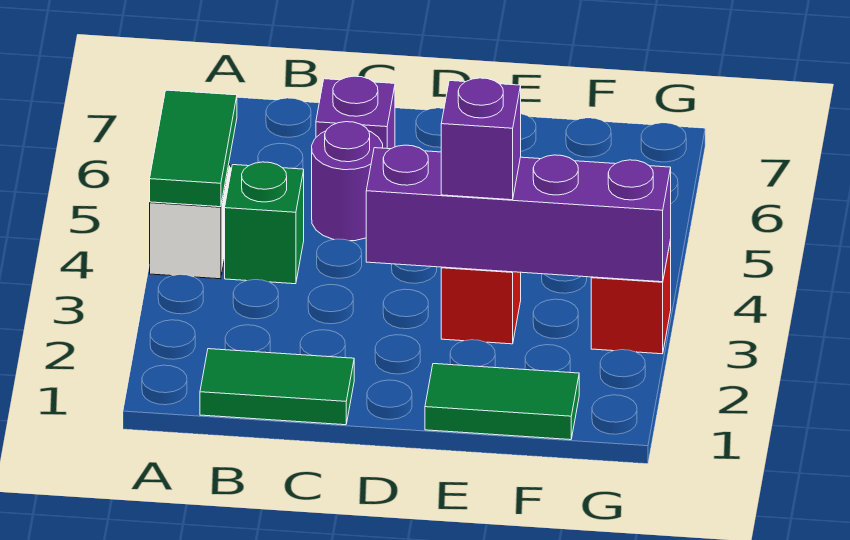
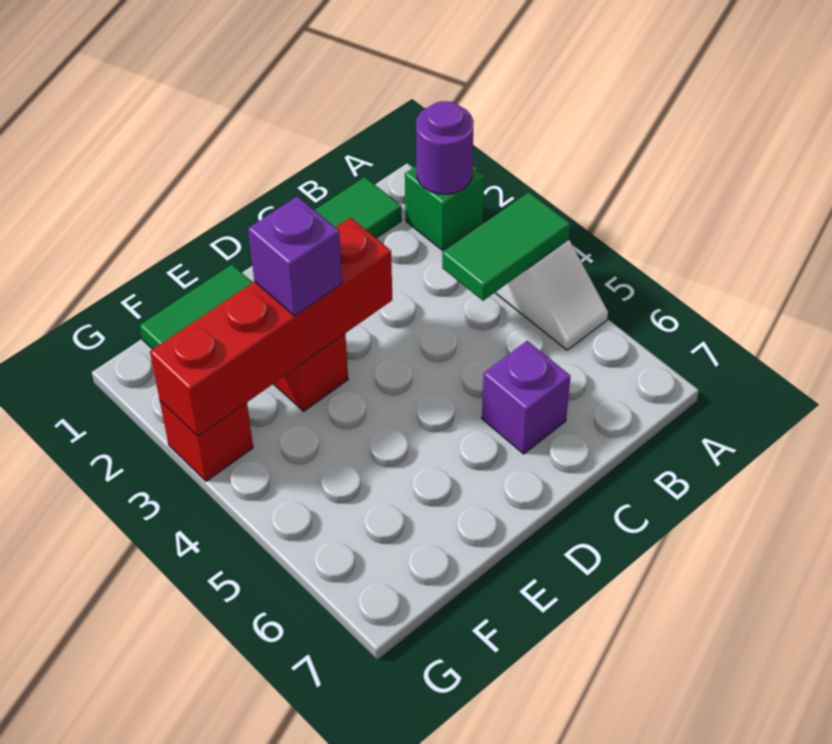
green tile A4:A5 level 2 -> green tile A4:B4 level 2
green brick B4 level 1 -> green brick A2 level 1
purple round brick C5 level 1 -> purple round brick A2 level 2
purple brick D3:G3 level 2 -> red brick D3:G3 level 2

